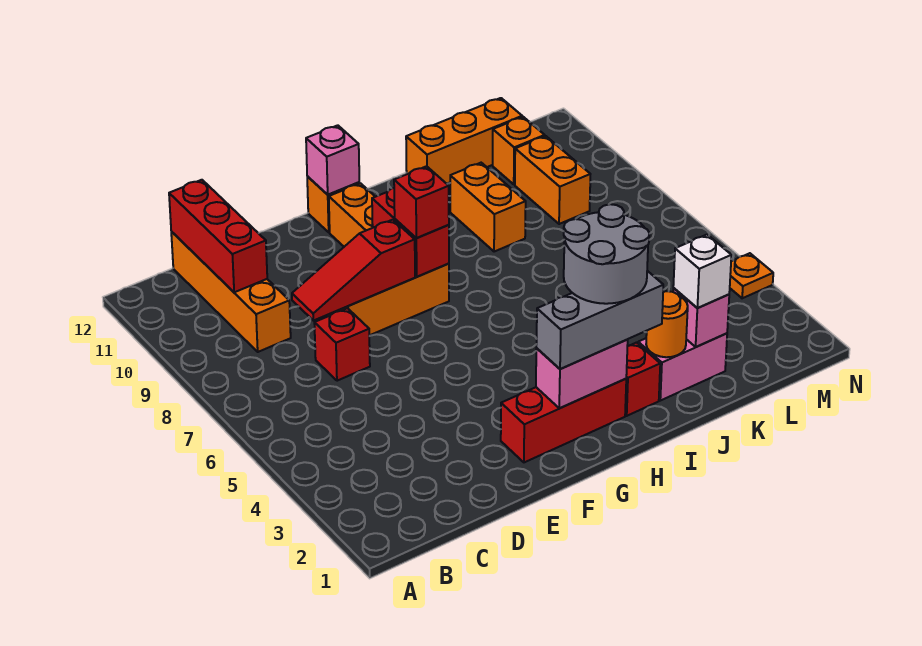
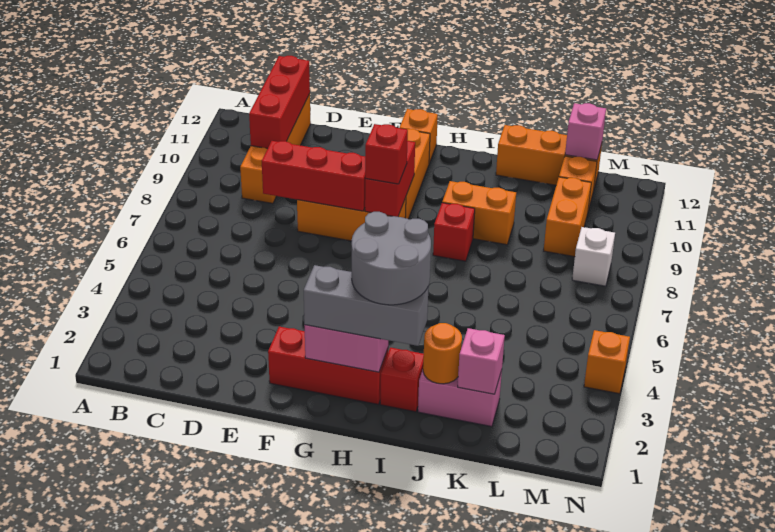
red brick D7 level 1 -> red brick I8 level 1
red slope D8:F8 level 2 top F -> red brick D8:F8 level 2
pink brick G12 level 2 -> pink brick L12 level 2
orange brick J9:J10 level 1 -> orange brick I9:J9 level 1
white brick K2 level 3 -> white brick M8 level 1
orange plate N4 level 1 -> orange brick N4 level 1

